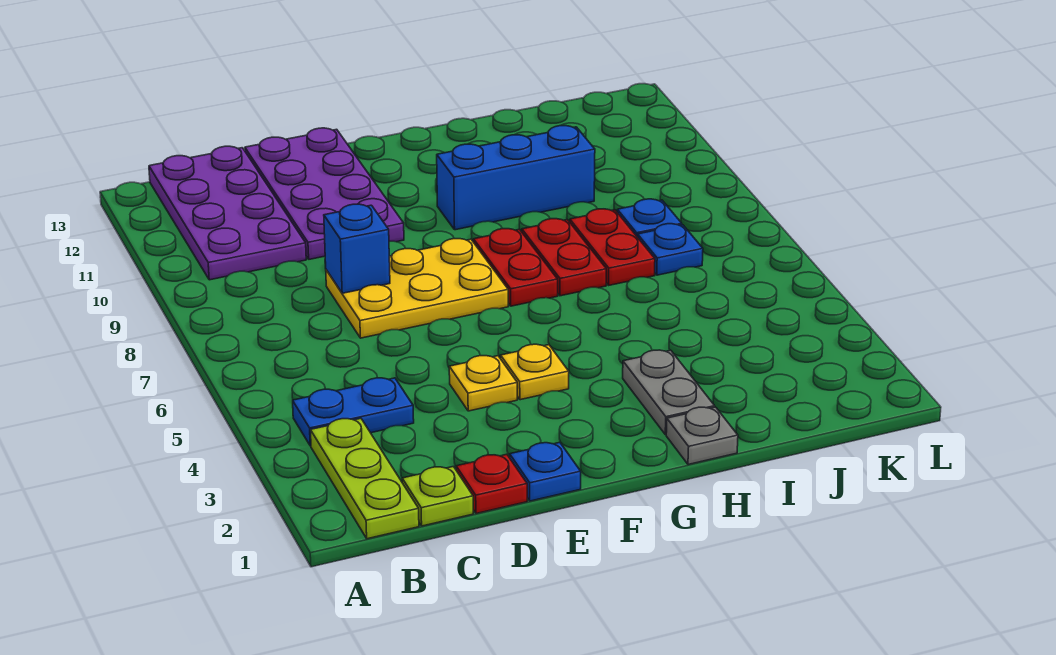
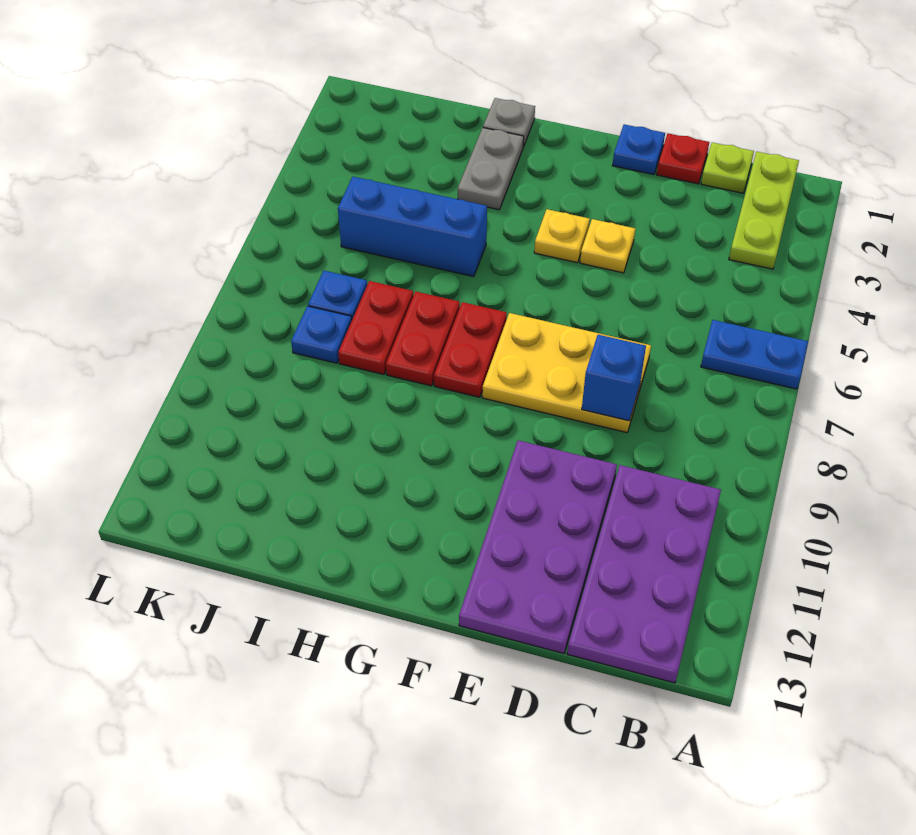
blue plate B4:C4 level 1 -> blue plate A6:B6 level 1
blue brick G10:I10 level 1 -> blue brick H5:J5 level 1

